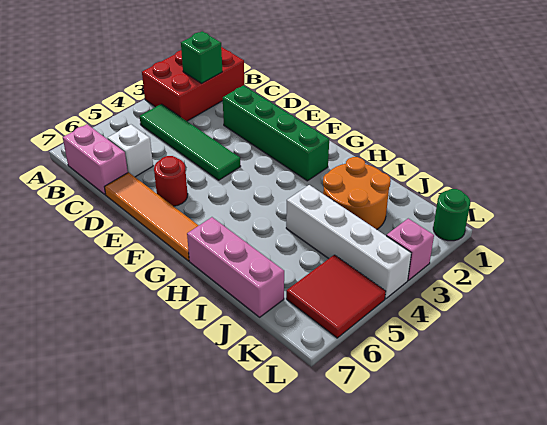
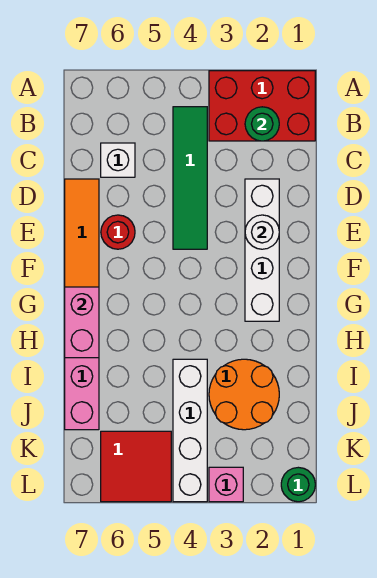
green brick B2 level 2 -> green round brick B2 level 2
pink brick B7:C7 level 1 -> pink brick G7:H7 level 2
green brick D2:G2 level 1 -> white brick D2:G2 level 1
none -> white round brick E2 level 2

